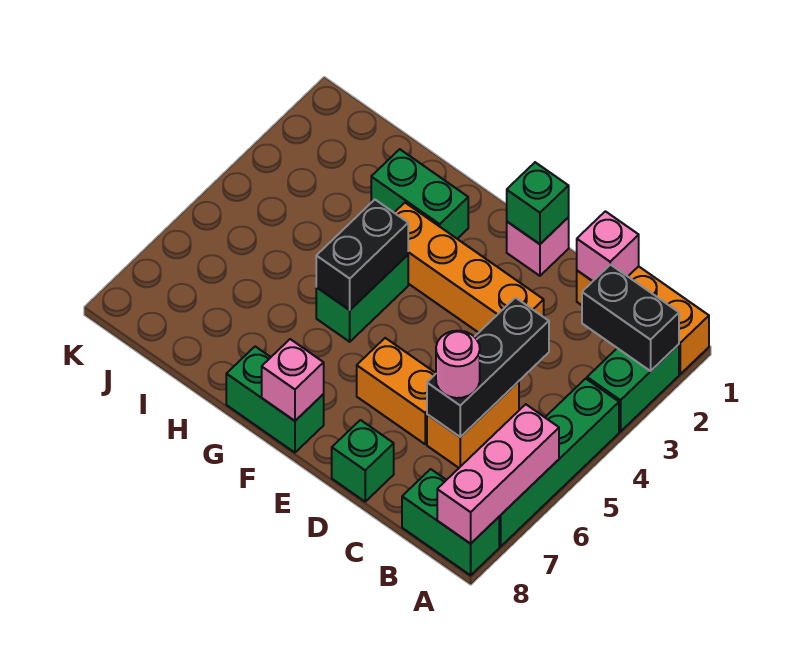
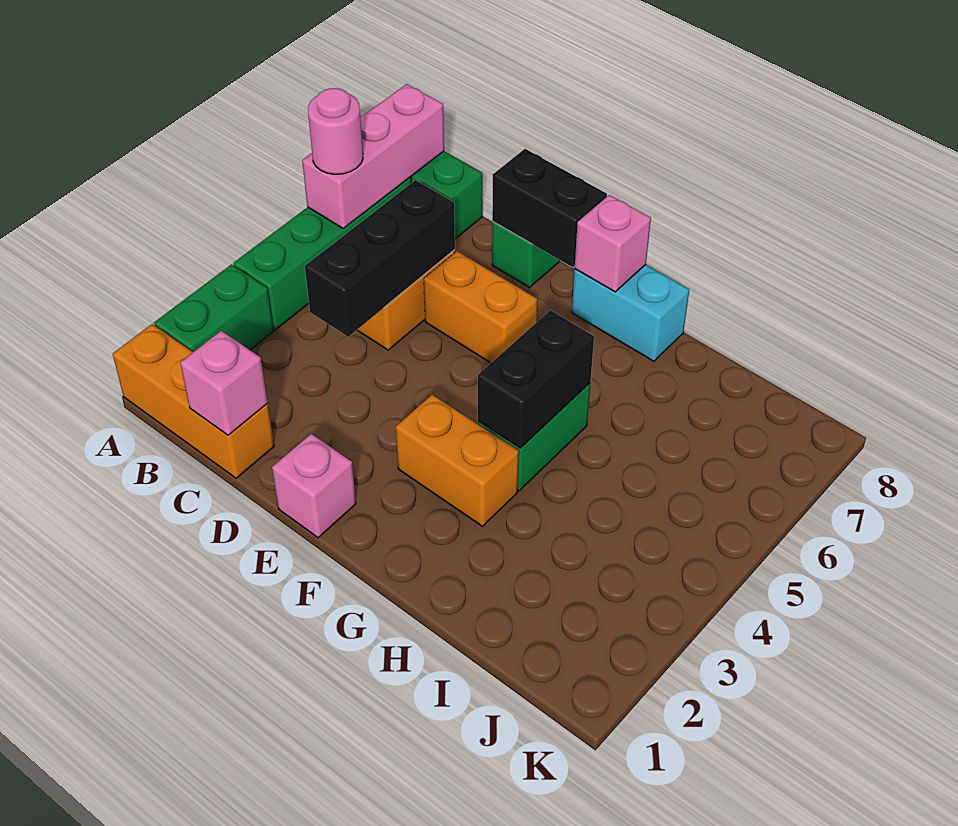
black brick A2:B2 level 2 -> black brick D8:E8 level 2
pink round brick C6 level 3 -> pink round brick A6 level 3
orange brick D3:G3 level 1 -> orange brick F3:G3 level 1
green brick E1 level 2 -> none
green brick F8:G8 level 1 -> cyan brick F8:G8 level 1
green brick G2:H2 level 1 -> none

